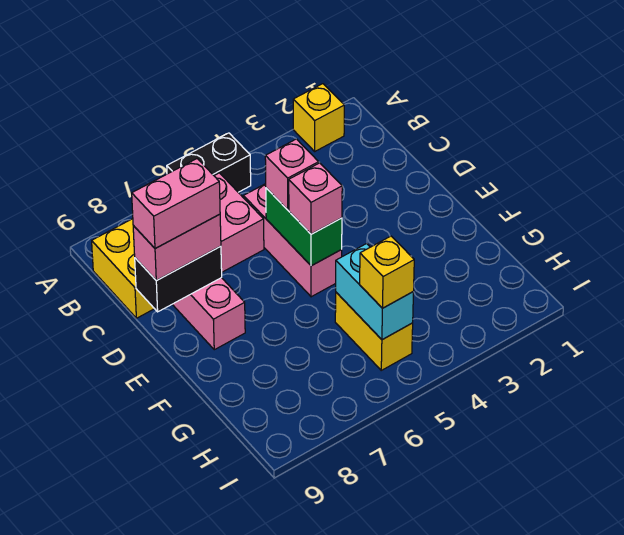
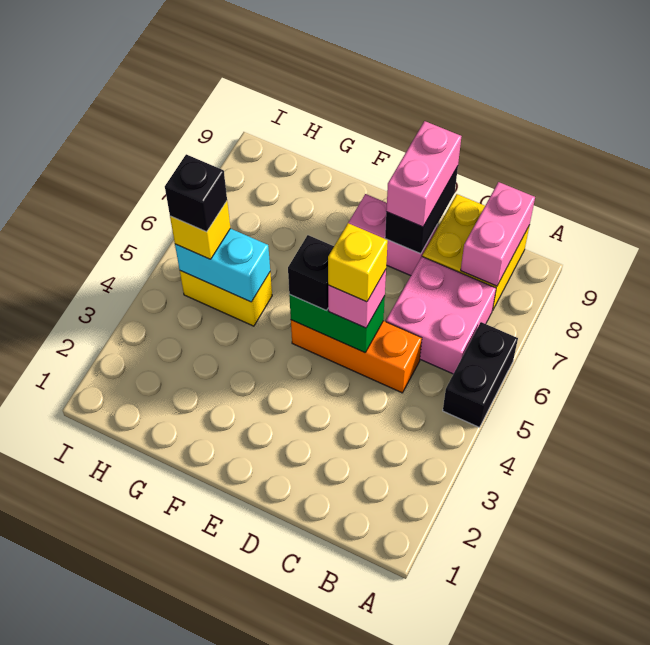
yellow brick A2 level 1 -> yellow brick D5 level 4
pink brick C5:E5 level 1 -> orange brick C5:E5 level 1
pink brick D8:D9 level 4 -> pink brick B8:B9 level 2
pink brick E5 level 3 -> black brick E5 level 3
none -> black brick H5 level 4

